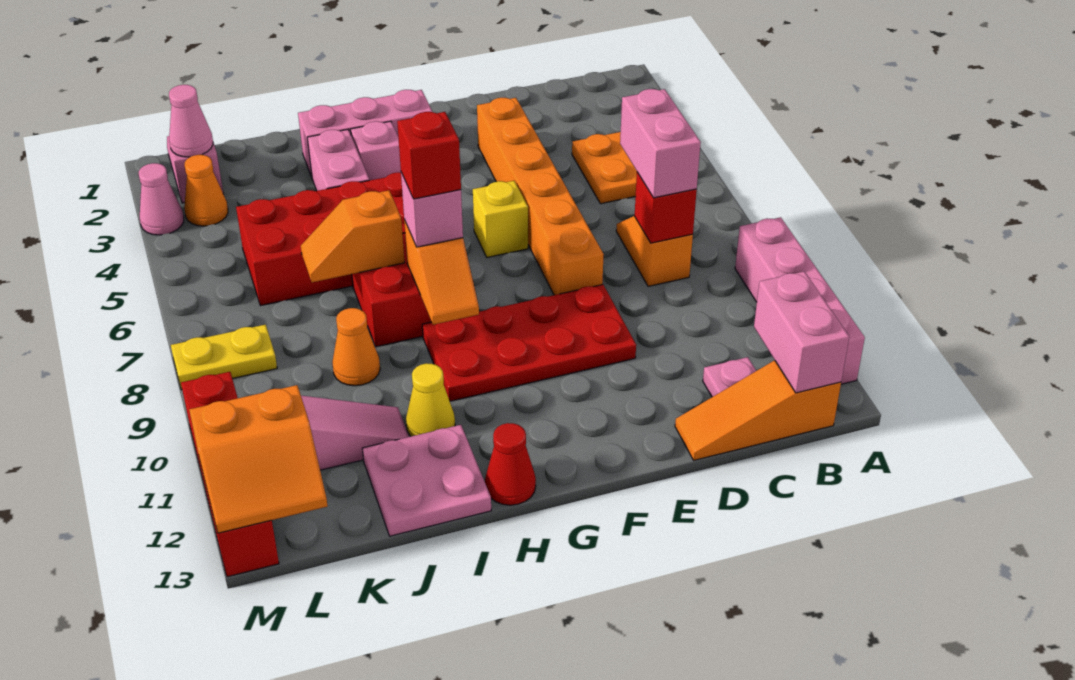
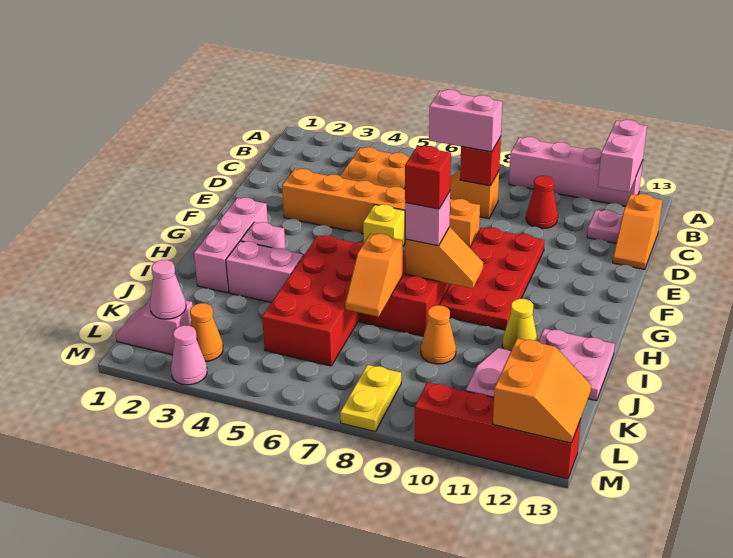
pink brick B12:B13 level 2 -> pink brick A12:B12 level 2
orange slope B13:D13 level 1 top B -> orange slope C13:D13 level 1 top C
red cone H13 level 1 -> red cone C10 level 1

